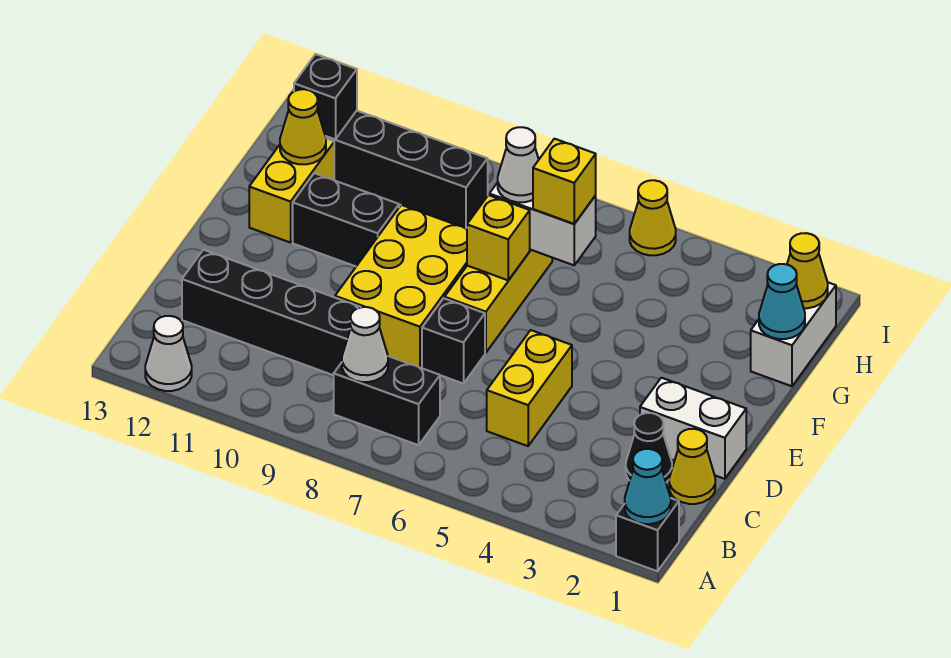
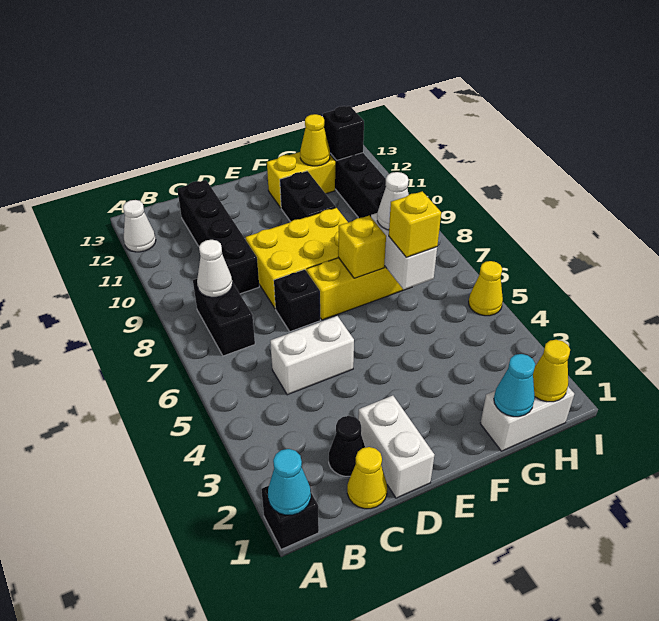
yellow brick C5:D5 level 1 -> white brick C5:D5 level 1

